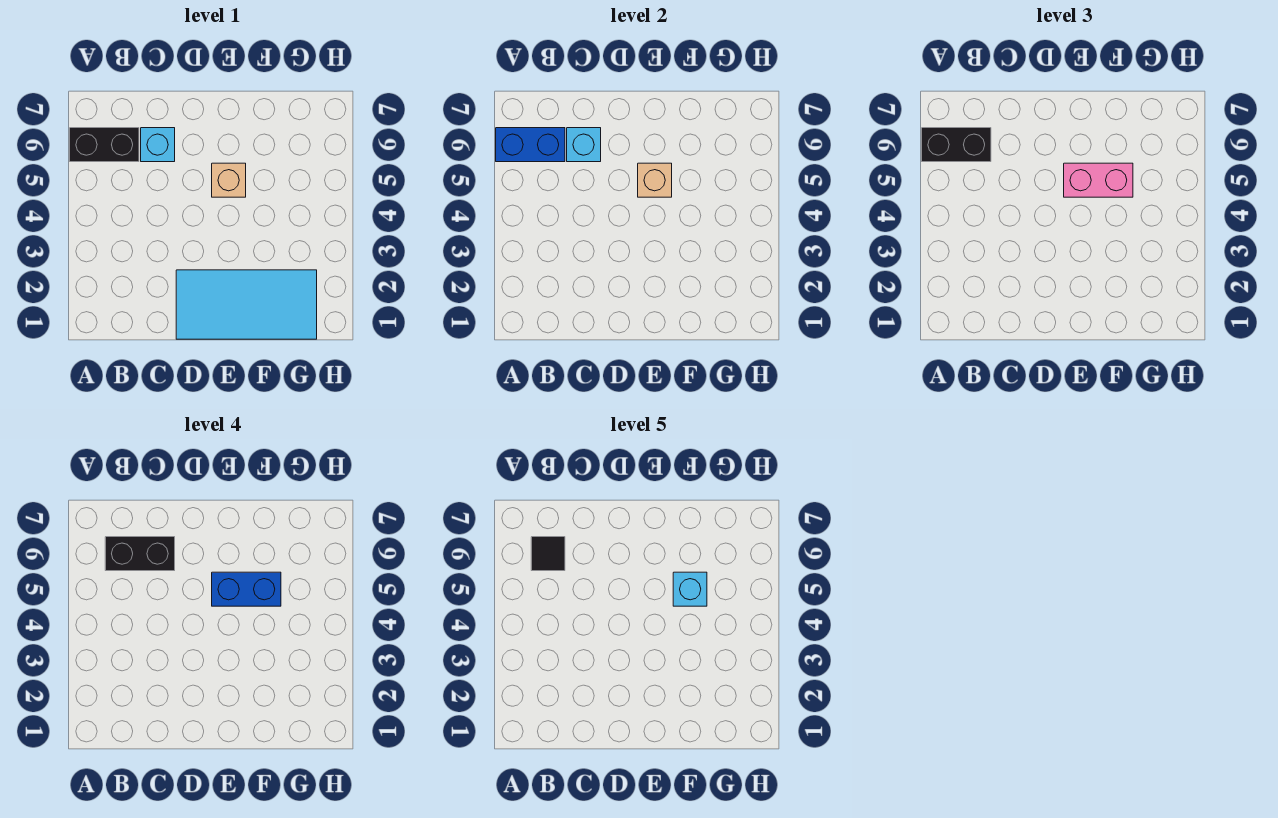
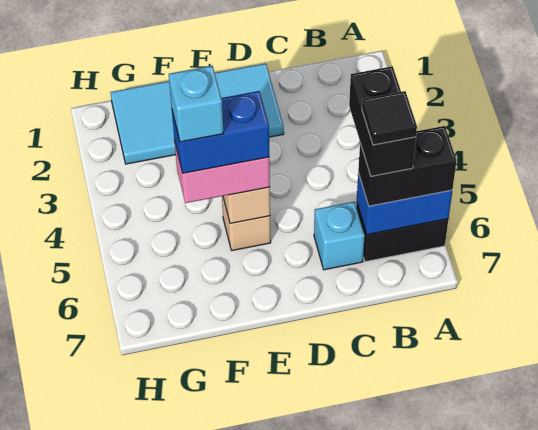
black brick B6:C6 level 4 -> black brick B5:B6 level 4
cyan brick C6 level 2 -> none

